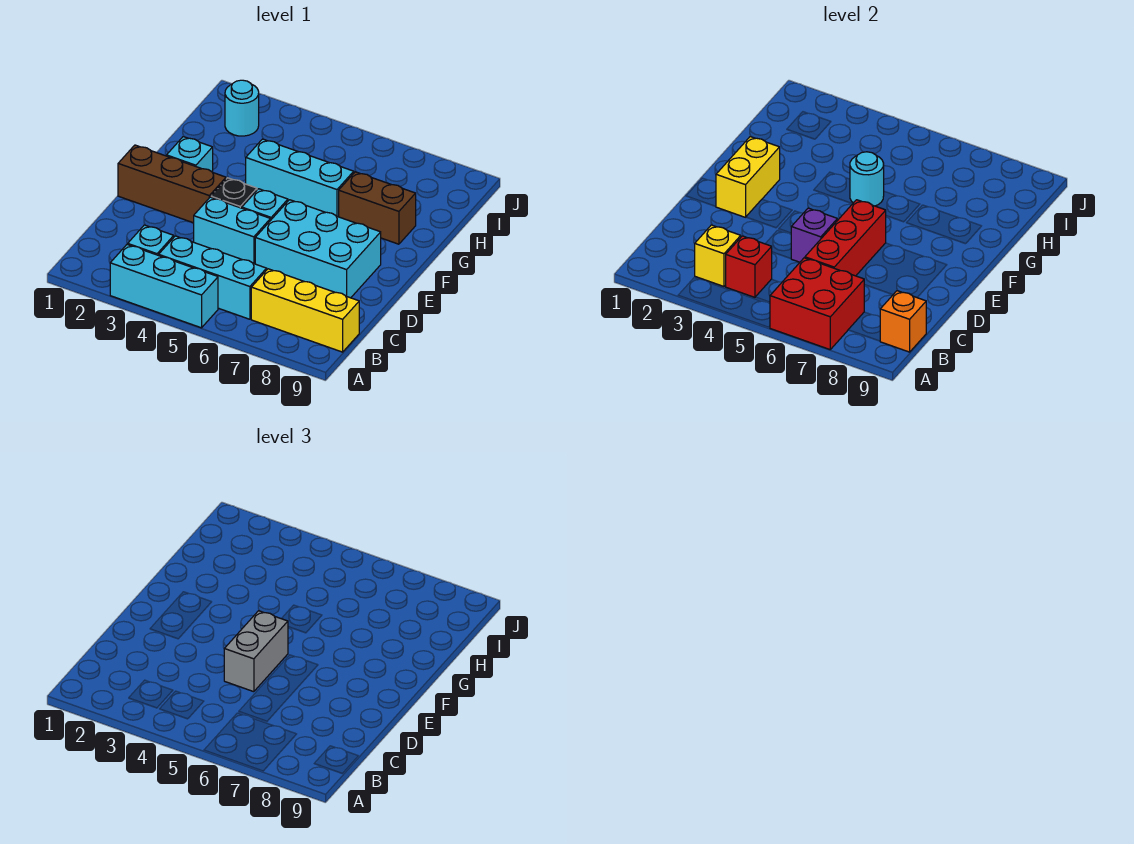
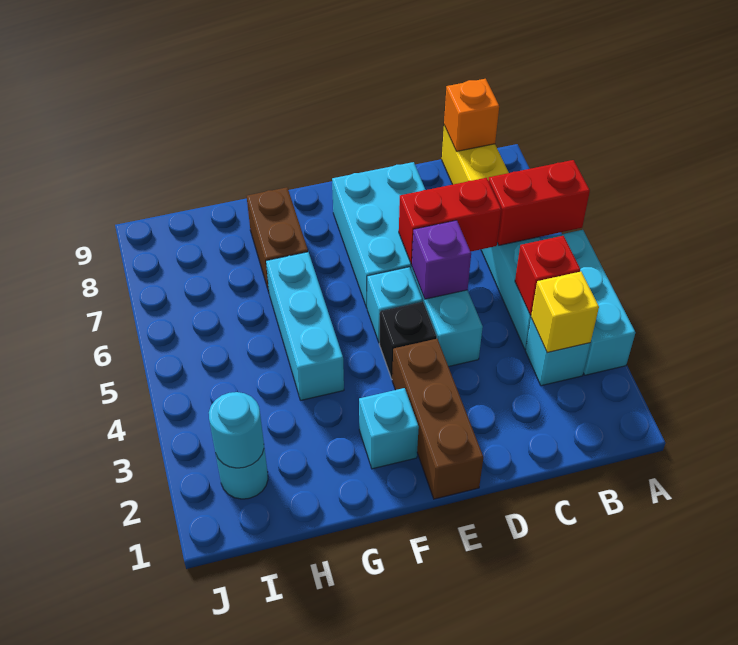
red brick A6:B7 level 2 -> red brick A6:B6 level 2
red brick C6:E6 level 2 -> red brick C6:D6 level 2
grey brick D5:E5 level 3 -> none
yellow brick E2:F2 level 2 -> none
cyan round brick G5 level 2 -> cyan round brick I2 level 2

